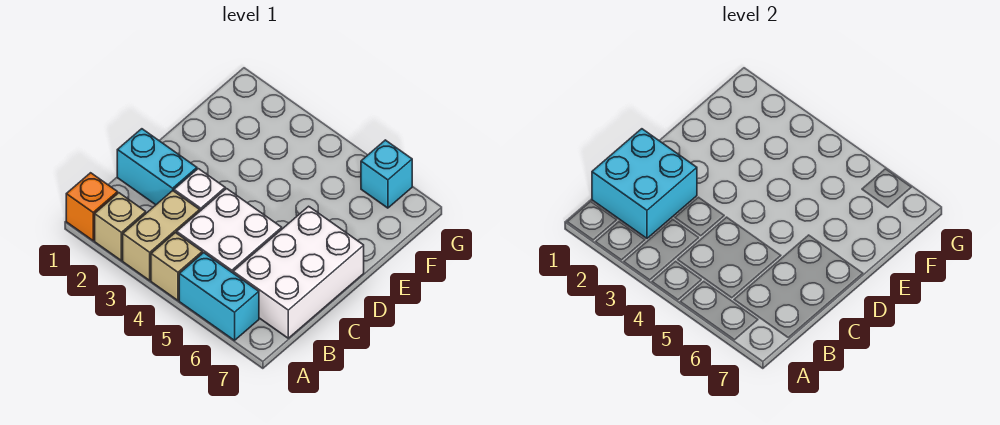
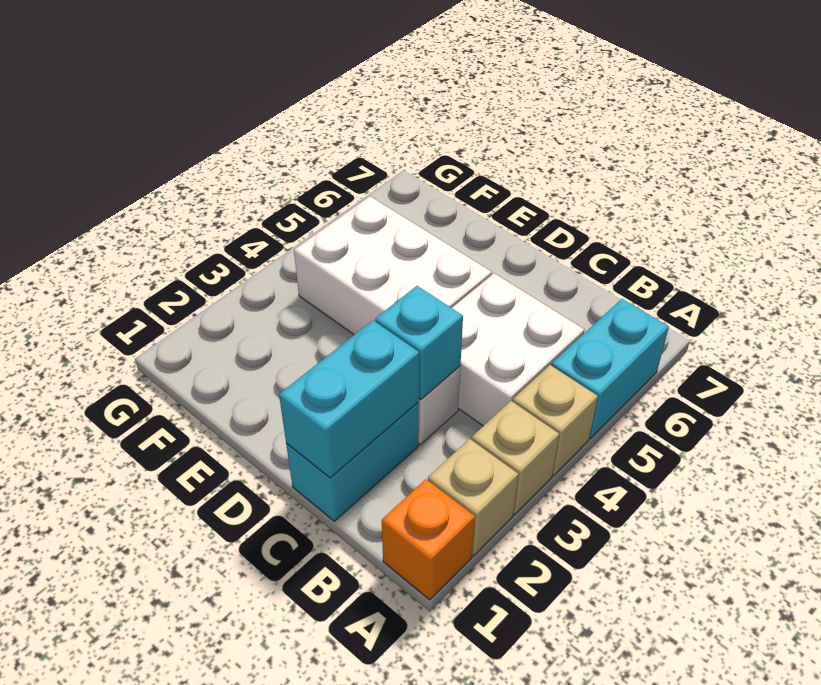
tan brick A3:B3 level 1 -> tan brick A3 level 1
cyan brick B1:C2 level 2 -> cyan brick C1:C2 level 2
white brick B6:D7 level 1 -> white brick D4:F5 level 1
cyan brick G6 level 1 -> cyan brick C3 level 2

